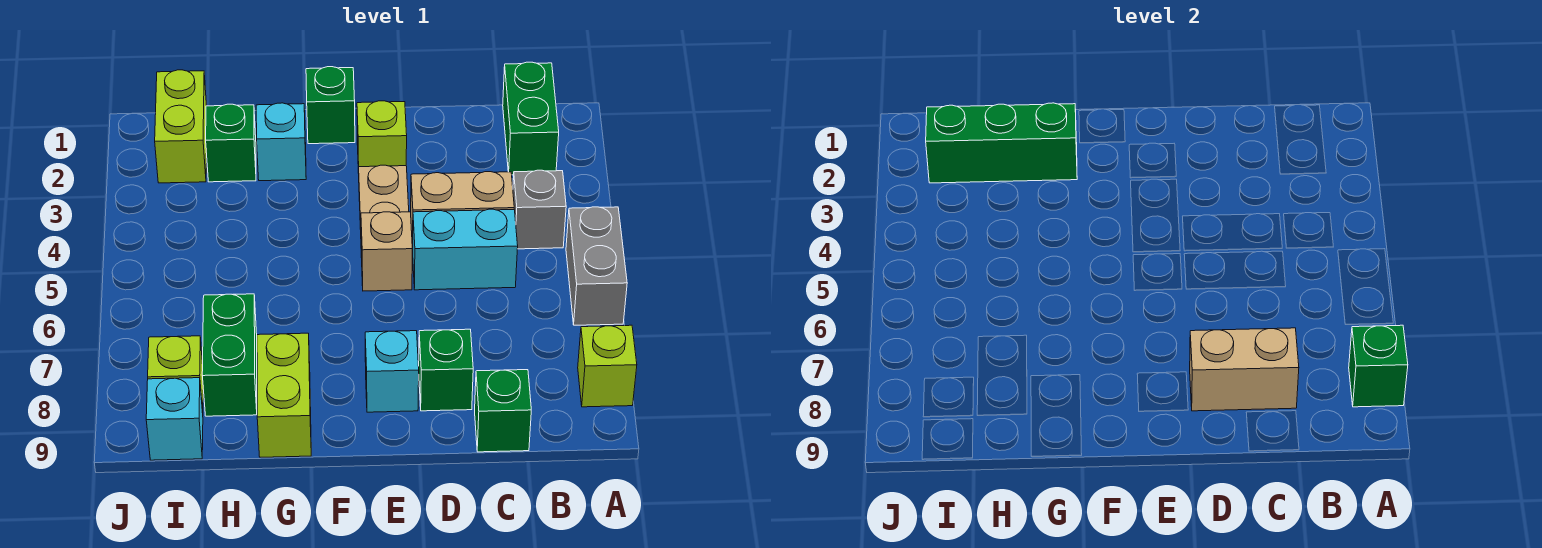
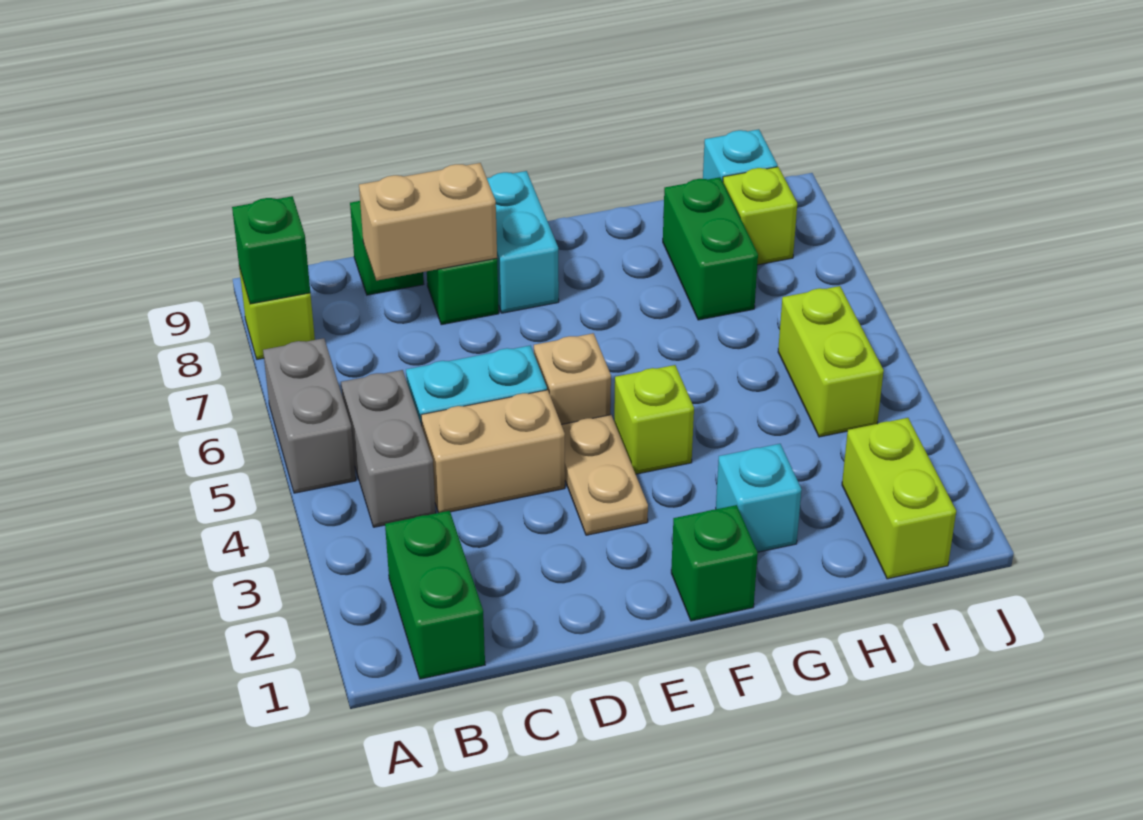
grey brick B4 level 1 -> grey brick B4:B5 level 1
lime brick E2 level 1 -> lime brick F4 level 1
cyan brick E8 level 1 -> cyan brick E8:E9 level 1
green brick G2:I2 level 2 -> none
lime brick G8:G9 level 1 -> lime brick I4:I5 level 1
green brick H2 level 1 -> none

